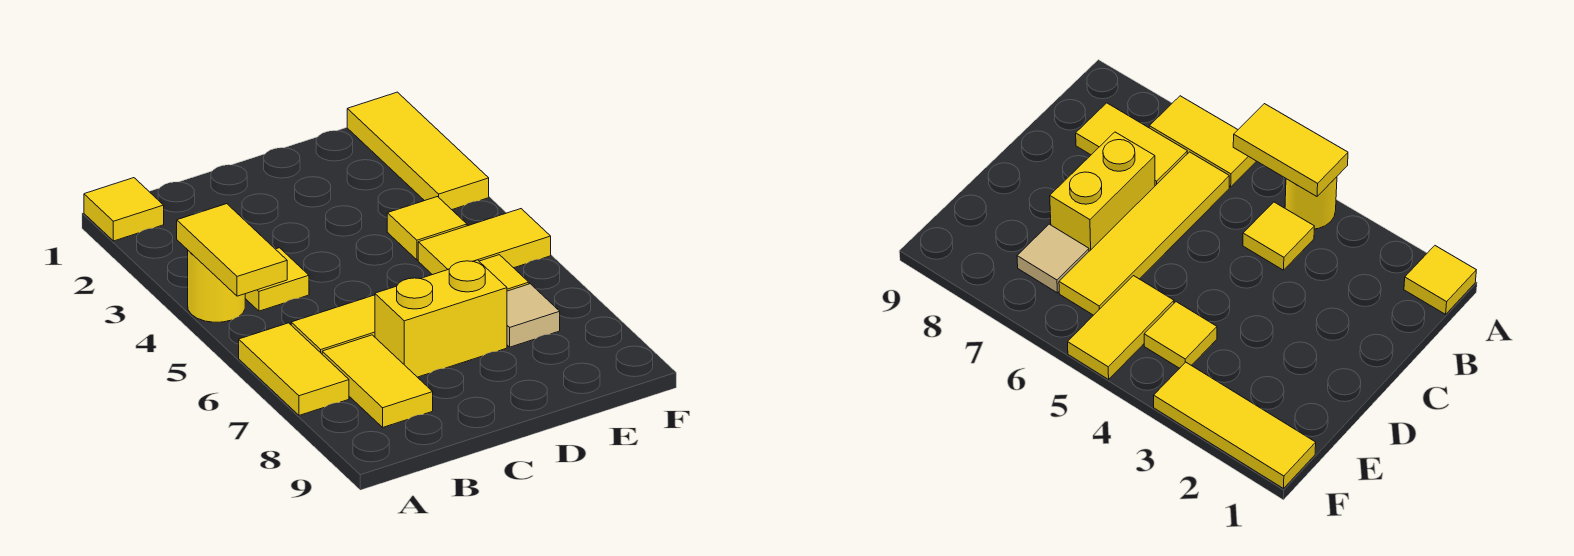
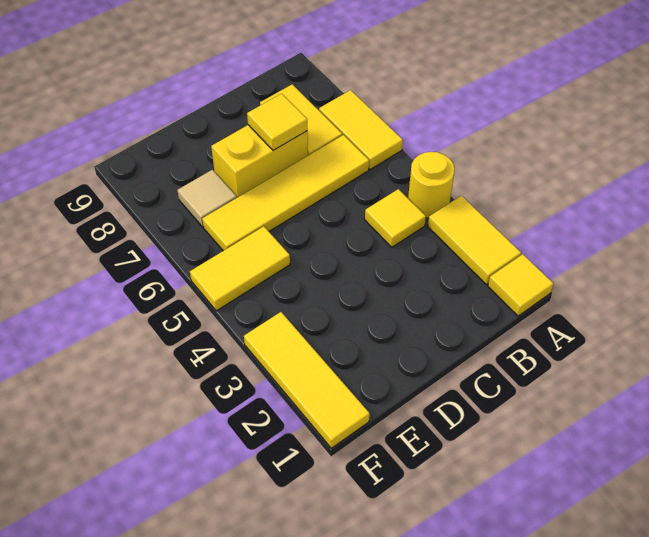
yellow tile A4:A5 level 2 -> yellow tile A2:A3 level 1
yellow tile E4 level 1 -> yellow tile C7 level 2

